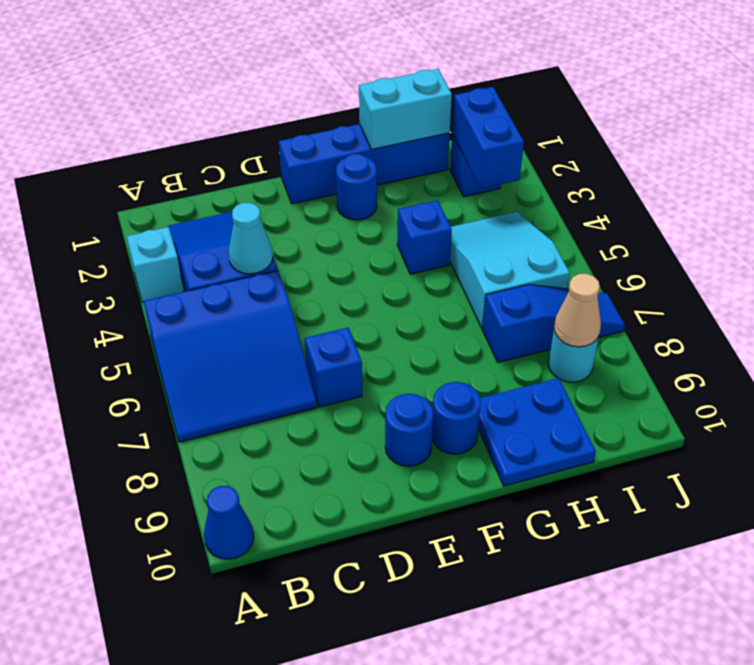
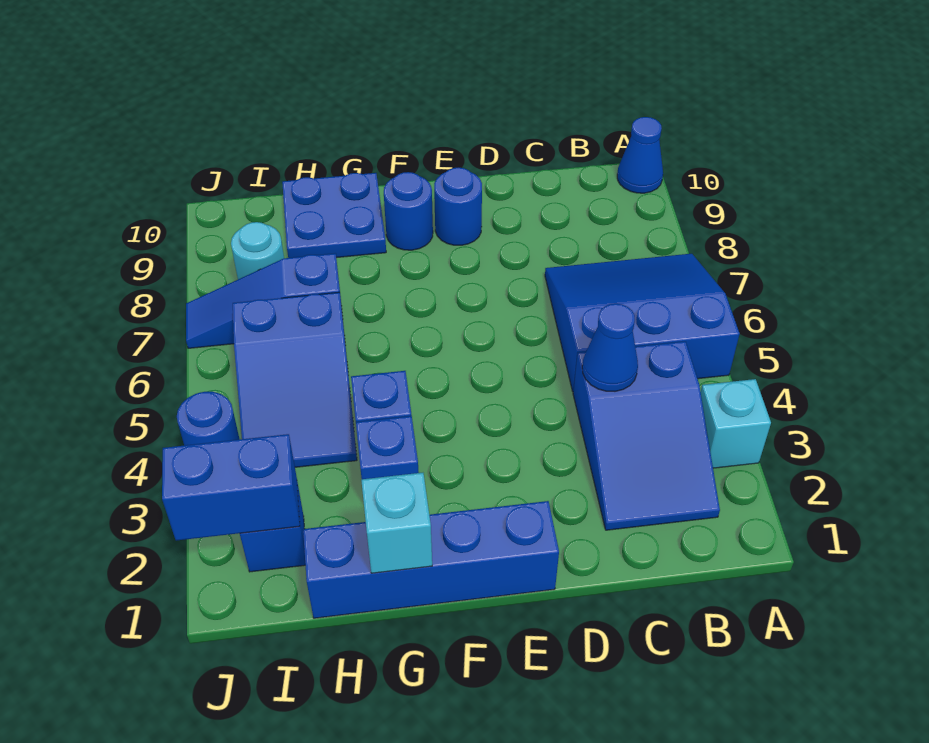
cyan cone C4 level 2 -> blue cone C4 level 2
blue brick D7 level 1 -> blue brick G3 level 1
blue round brick F2 level 1 -> blue round brick J4 level 1
cyan brick G1:H1 level 2 -> cyan brick G1 level 2
cyan slope H4:I6 level 1 top 6 -> blue slope H4:I6 level 1 top 6
blue brick I2:I3 level 2 -> blue brick I2:J2 level 2
tan cone I8 level 2 -> none

